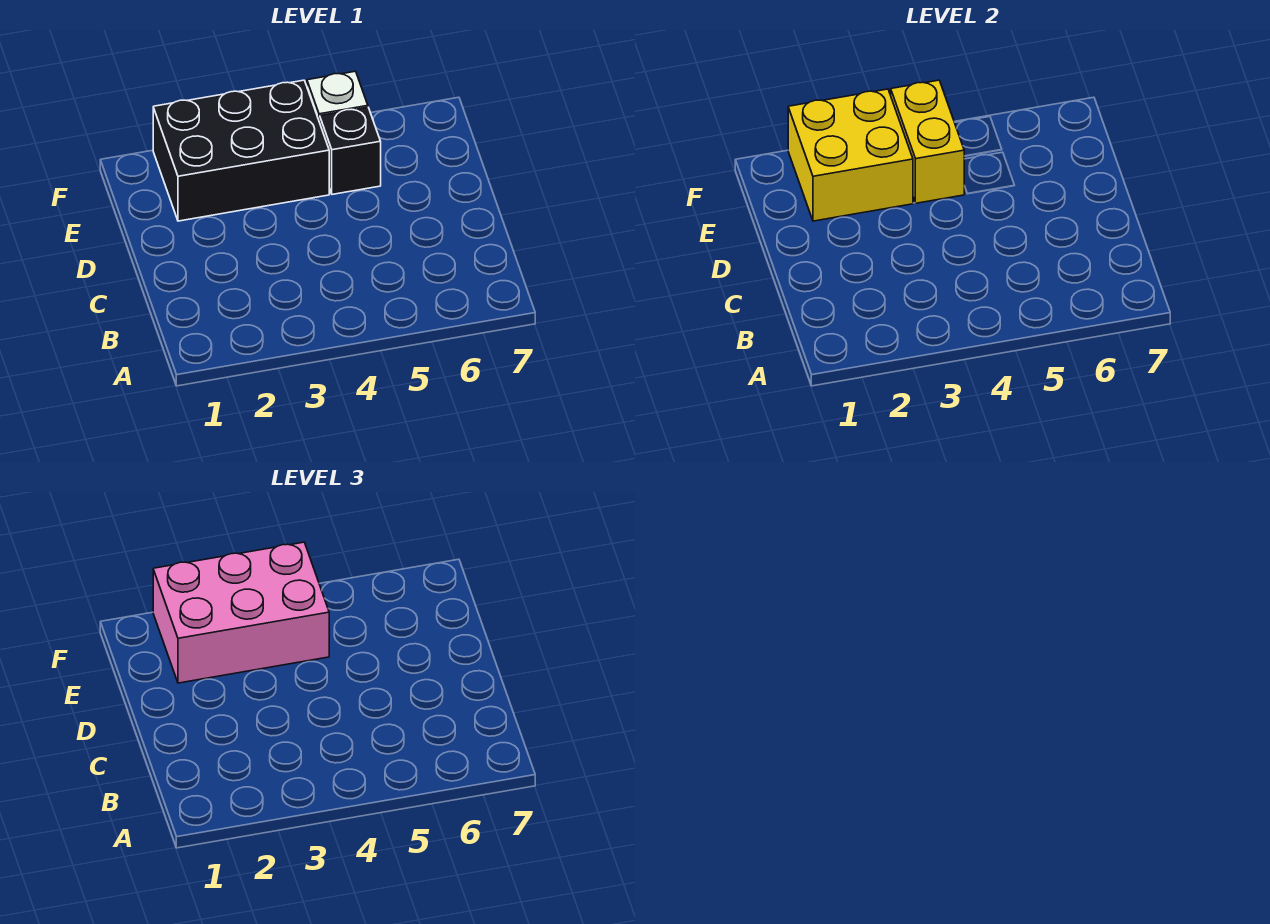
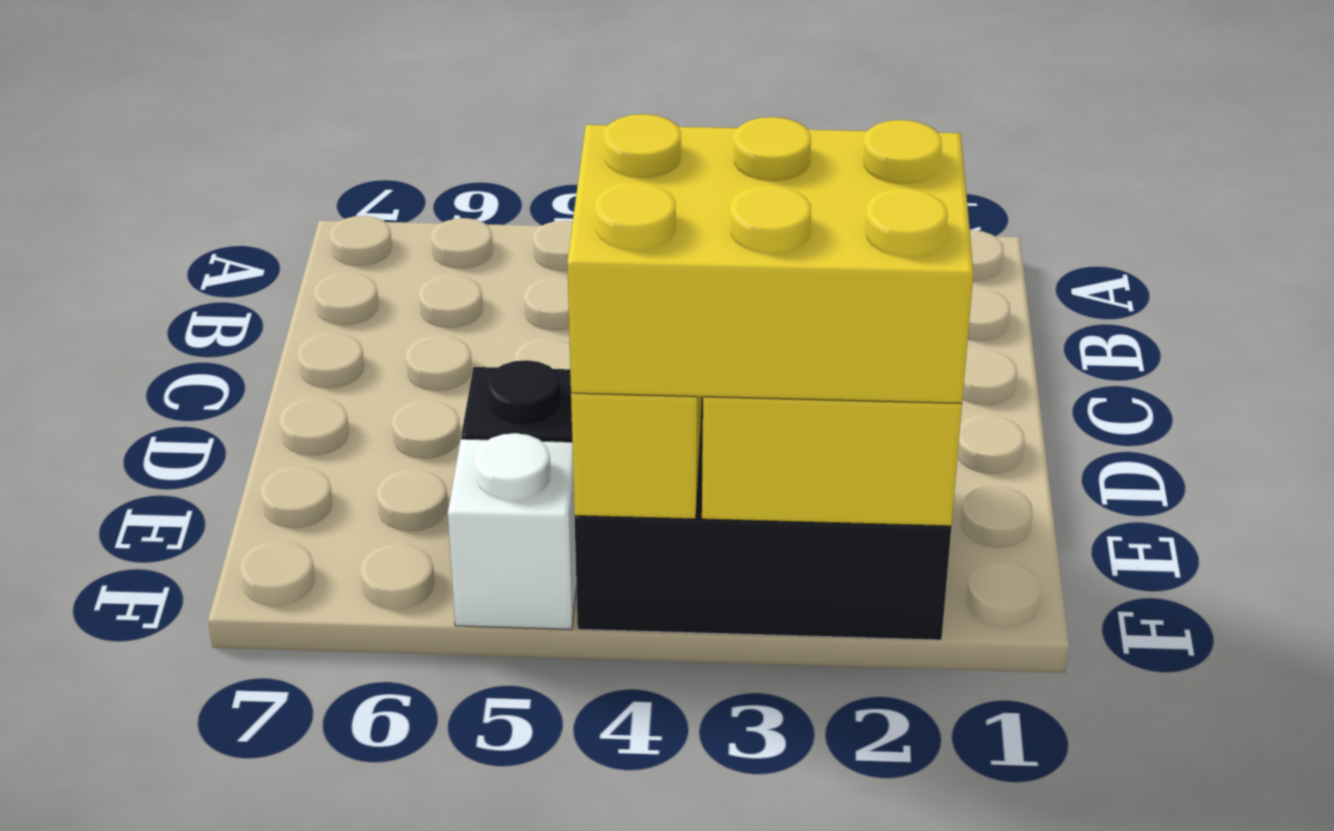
pink brick E2:F4 level 3 -> yellow brick E2:F4 level 3

